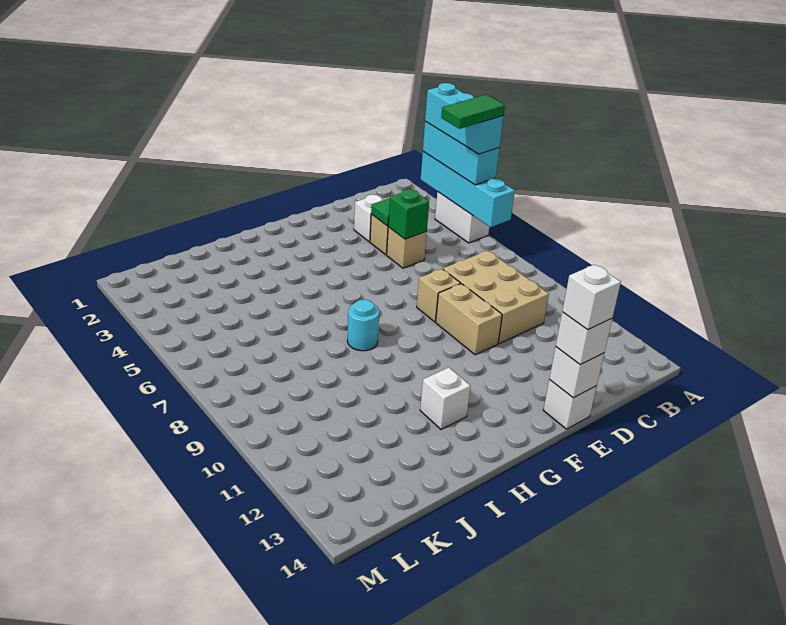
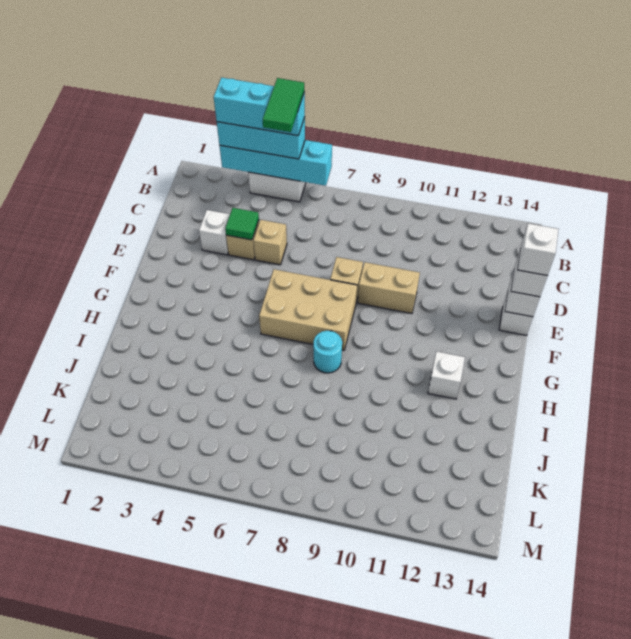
tan brick C8:D10 level 1 -> tan brick F6:G8 level 1
green brick D5 level 2 -> none

